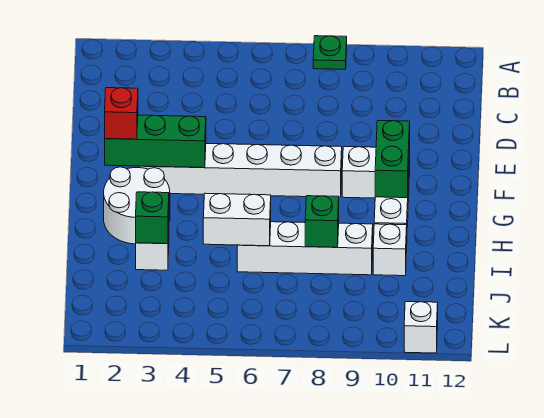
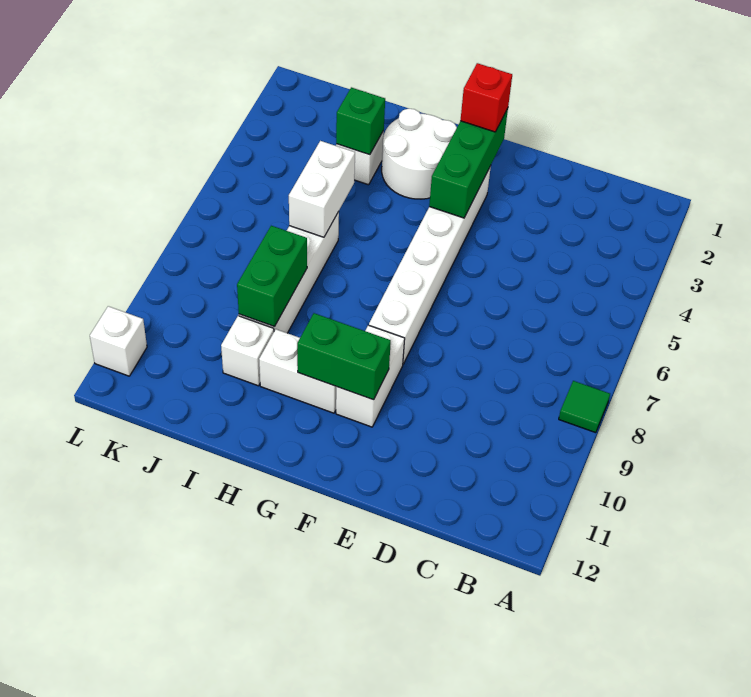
green plate A8 level 1 -> green tile A8 level 1
green brick I8 level 2 -> green brick I8:I9 level 2

